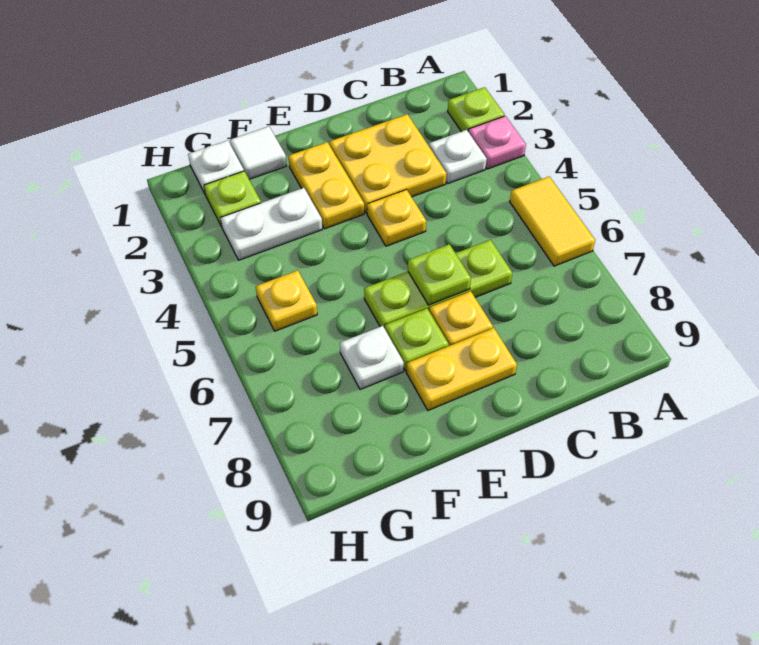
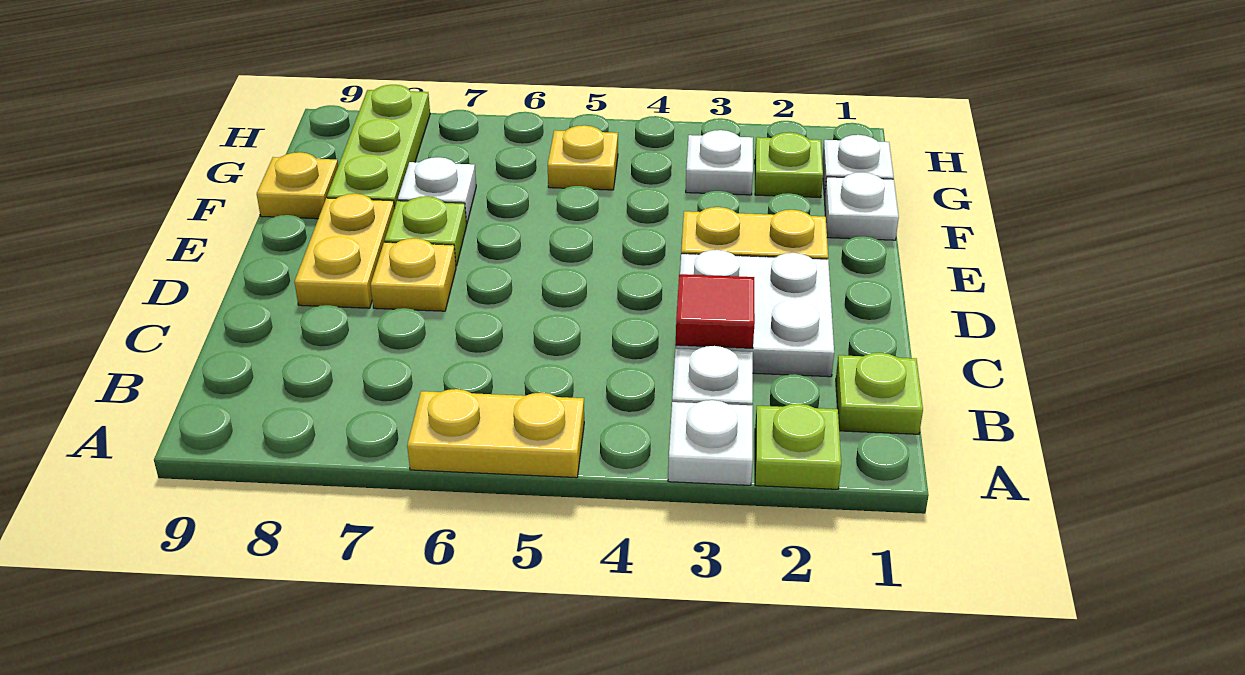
pink plate A3 level 1 -> white plate A3 level 1
yellow tile A5:A6 level 1 -> yellow plate A5:A6 level 1
yellow plate C2:D3 level 1 -> white plate C2:D3 level 1
none -> red tile C3 level 2
lime plate C6:E6 level 1 -> lime plate F8:H8 level 1
yellow plate D4 level 1 -> yellow plate F9 level 1
lime plate D6 level 2 -> lime plate B1 level 1
white tile F1 level 1 -> white plate F1 level 1
white plate F3:G3 level 1 -> white plate G3 level 1

